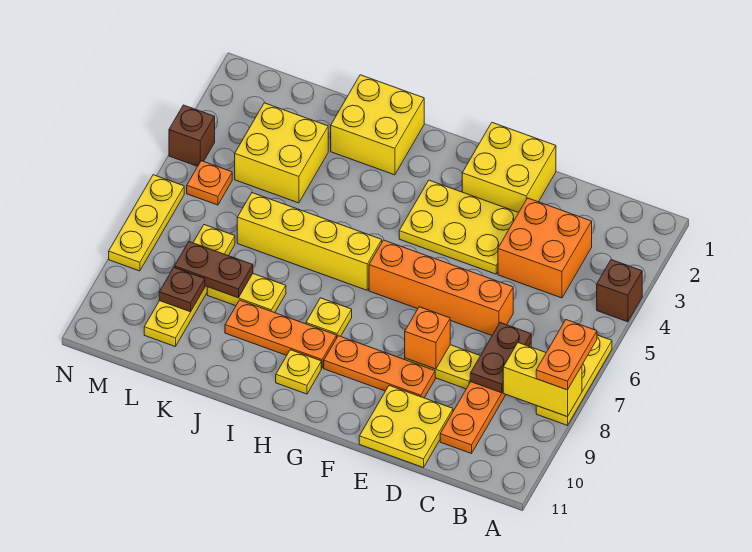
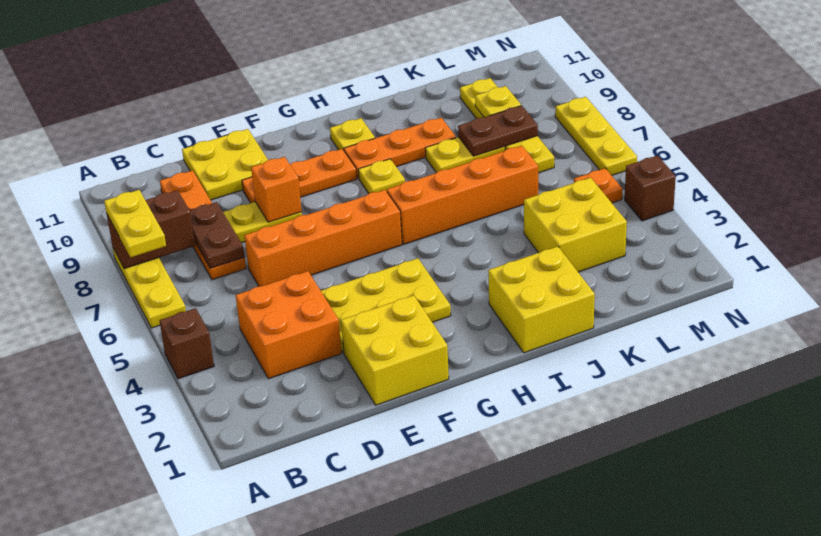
orange plate A7:A8 level 3 -> yellow plate A7:A8 level 3
yellow brick A8:B8 level 2 -> brown brick A8:B8 level 2
yellow brick H6:K6 level 1 -> orange brick H6:K6 level 1
brown plate L9 level 2 -> yellow plate L9 level 2

